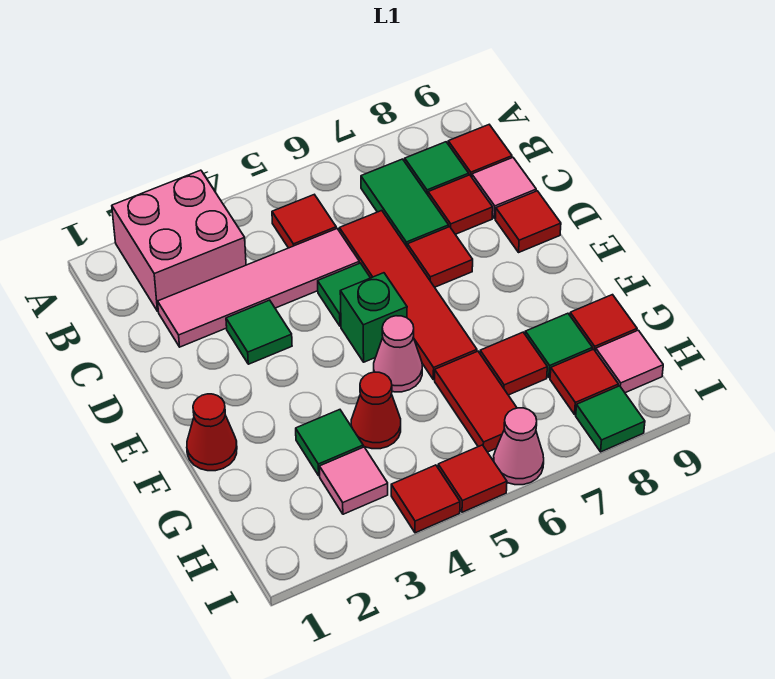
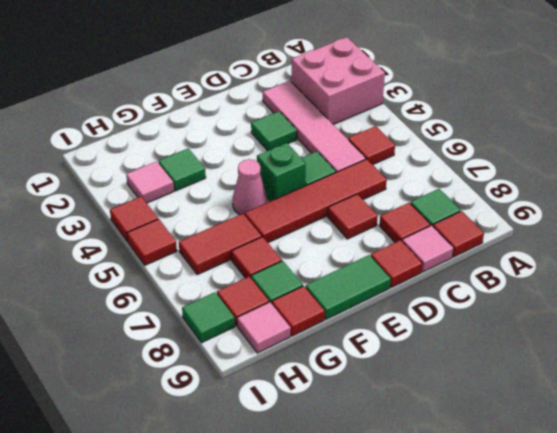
green tile B7:C7 level 1 -> green tile E9:F9 level 1
red cone F1 level 1 -> none
red cone G4 level 1 -> none
pink cone I6 level 1 -> none

